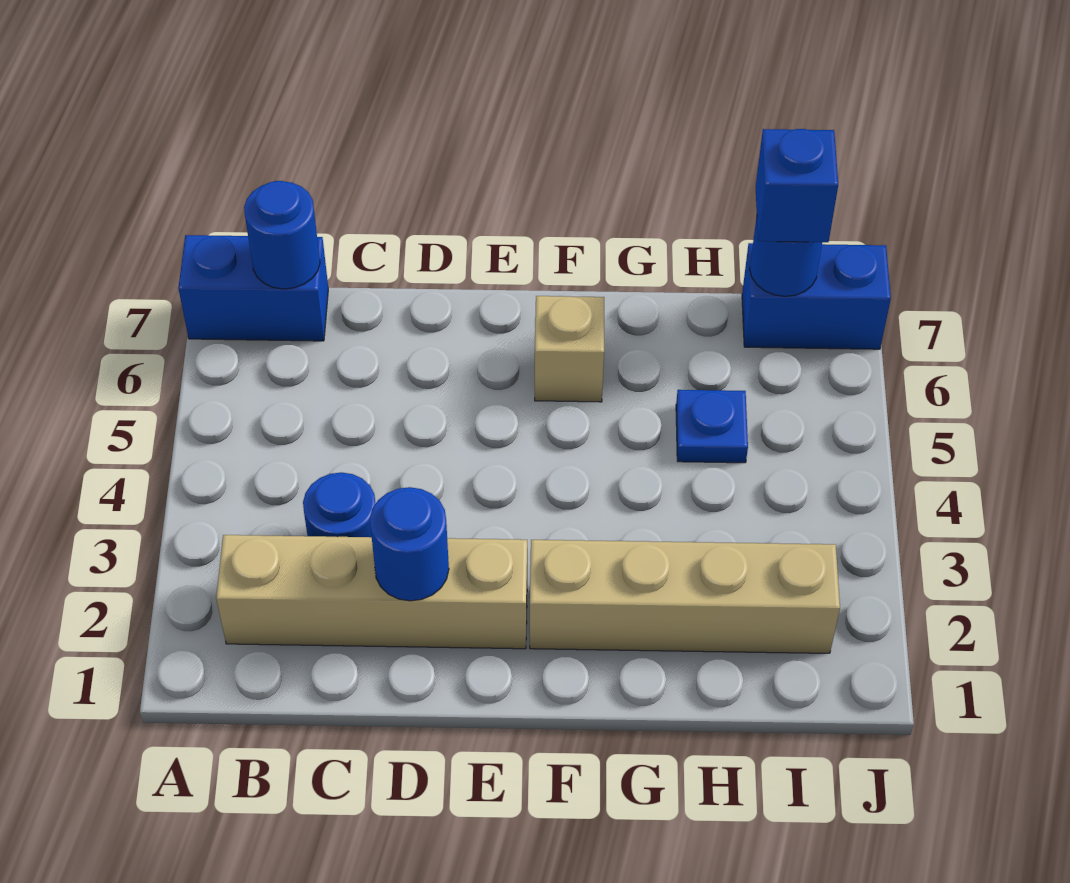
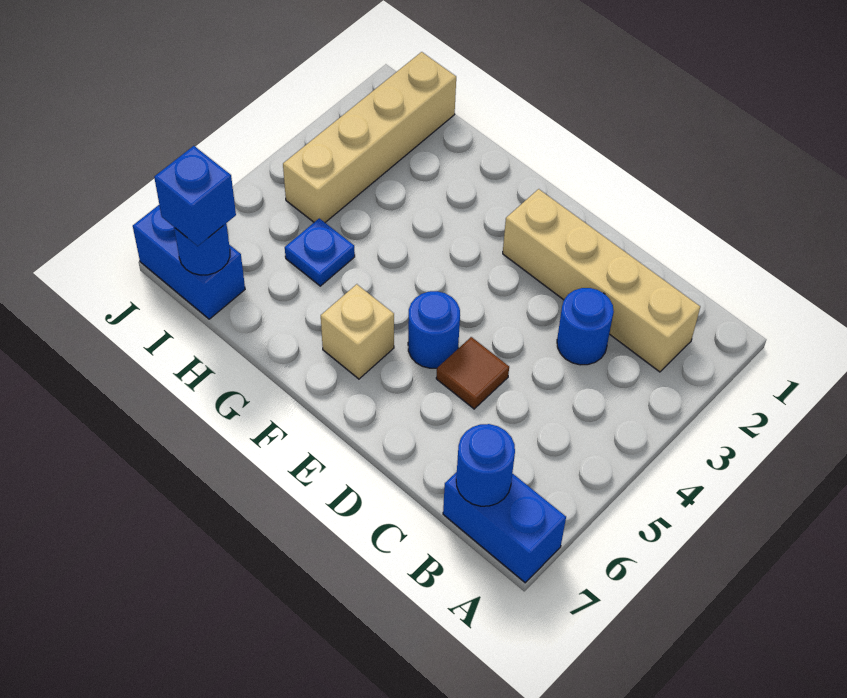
blue round brick D2 level 2 -> blue round brick E5 level 1
none -> brown tile D5 level 1
tan brick F2:I2 level 1 -> tan brick I1:I4 level 1

